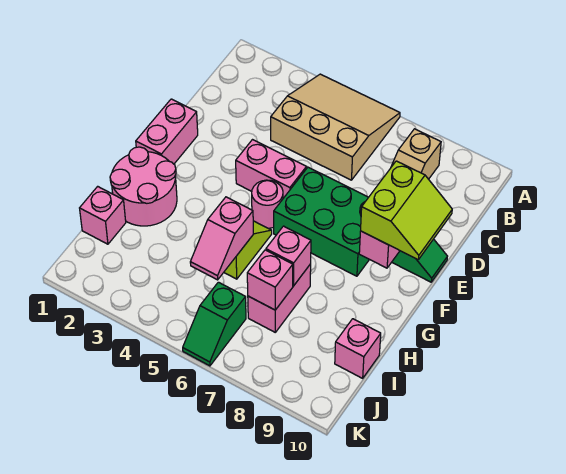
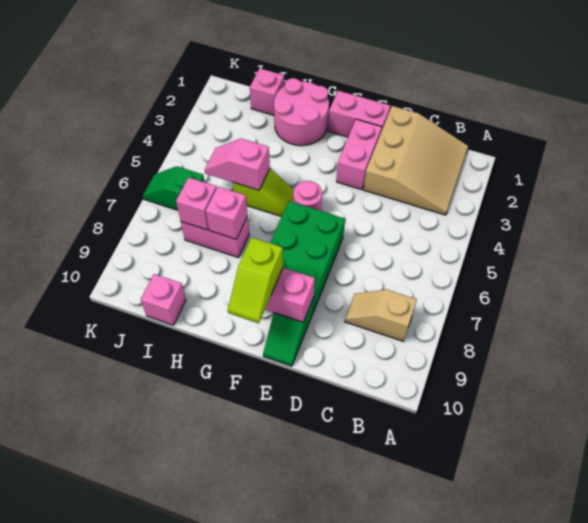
tan slope A4:C6 level 1 top C -> tan slope B1:D3 level 1 top D
pink brick E4:E5 level 1 -> pink brick E2:E3 level 1
lime slope E9:F10 level 3 top 9 -> lime slope F9:F10 level 3 top 9

